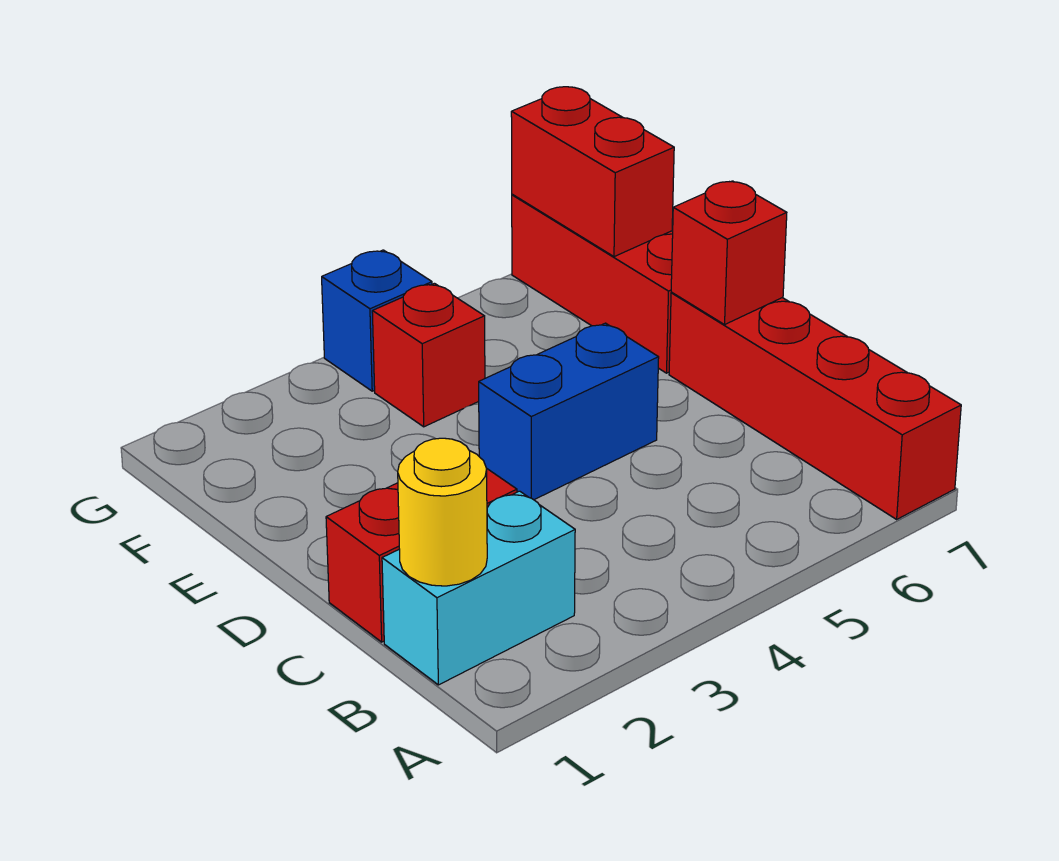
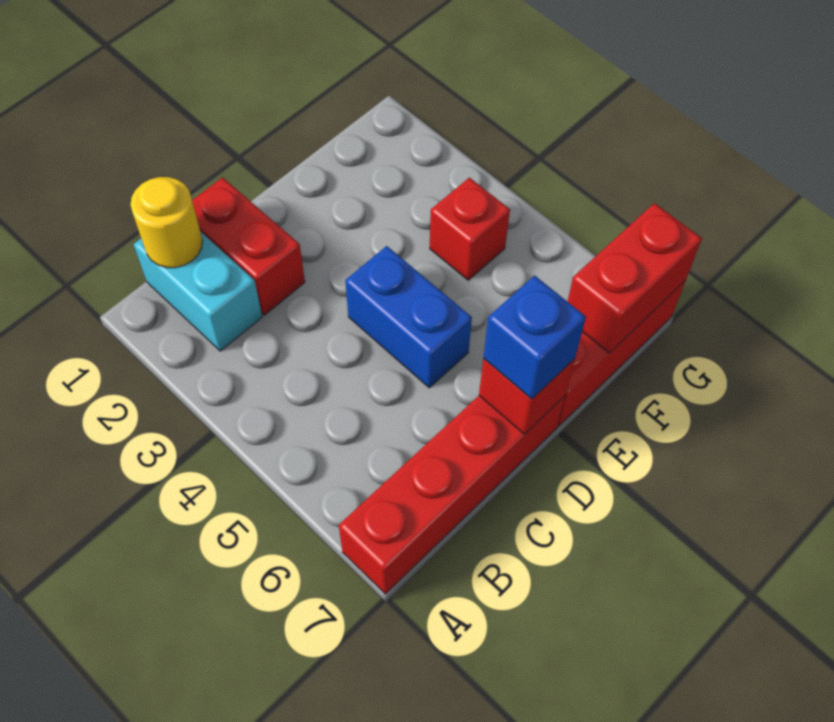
blue brick G4 level 1 -> blue brick D7 level 3

